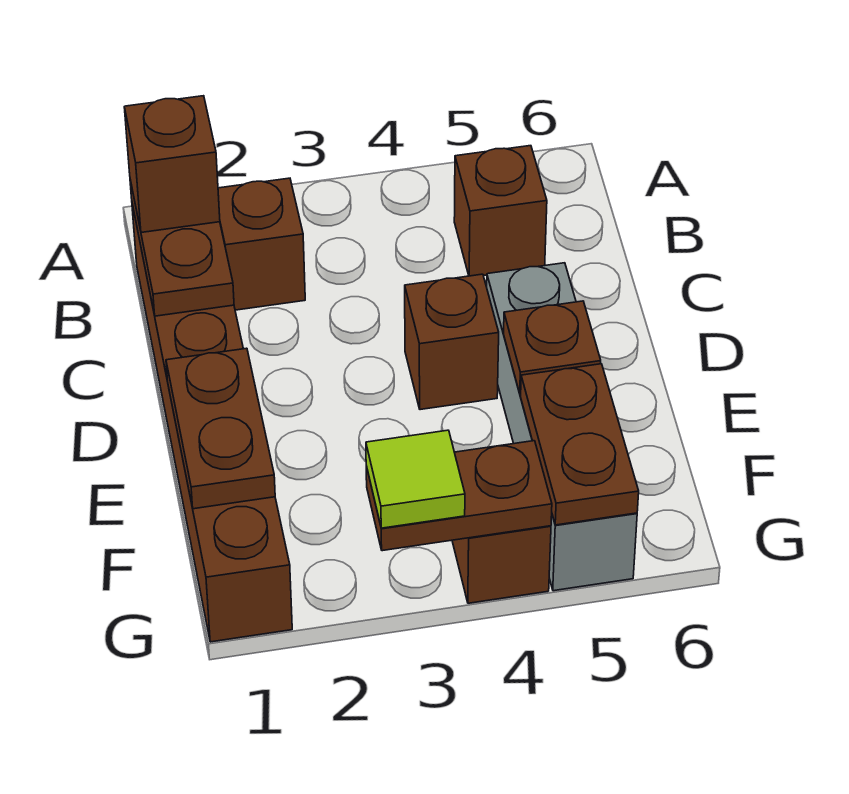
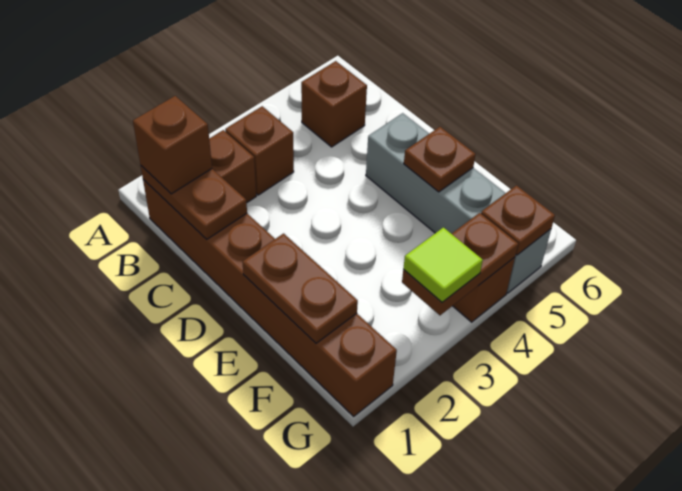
brown brick D4 level 1 -> brown brick B3 level 1
brown plate F5:G5 level 2 -> brown plate G5 level 2

